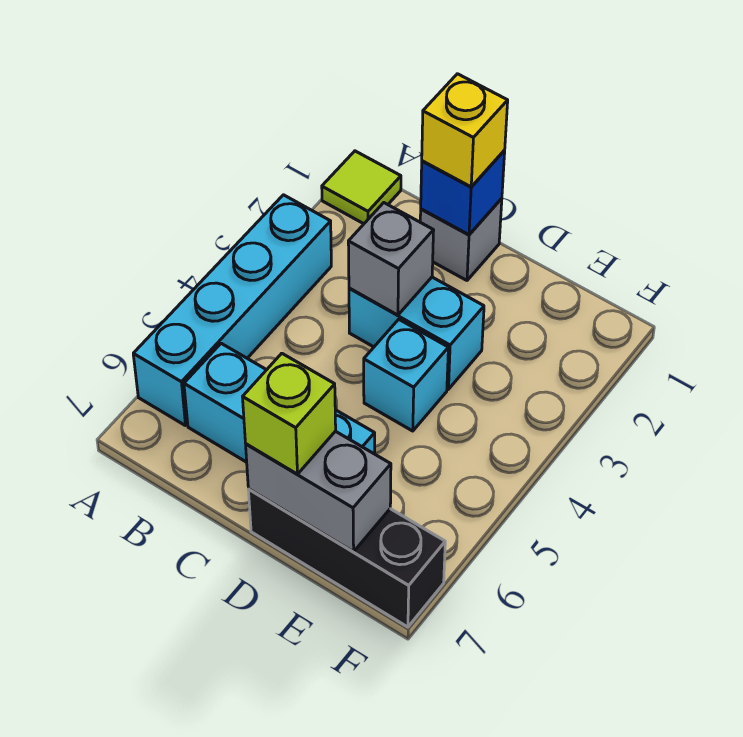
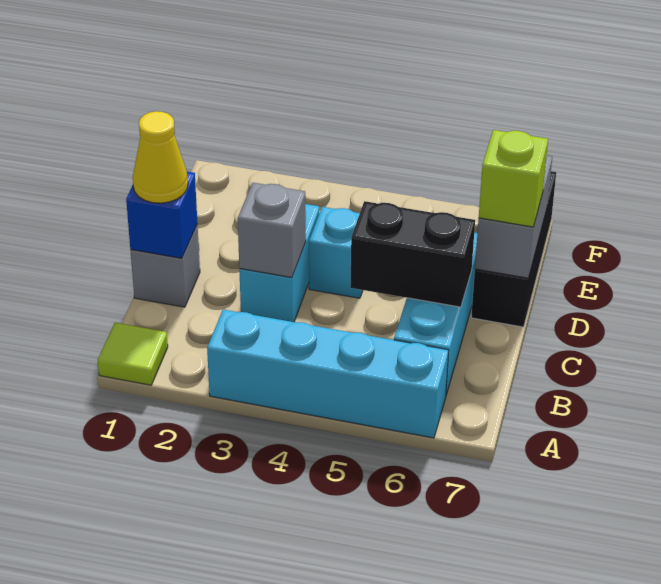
yellow brick C1 level 3 -> yellow cone C1 level 3
none -> black brick C5:C6 level 2

